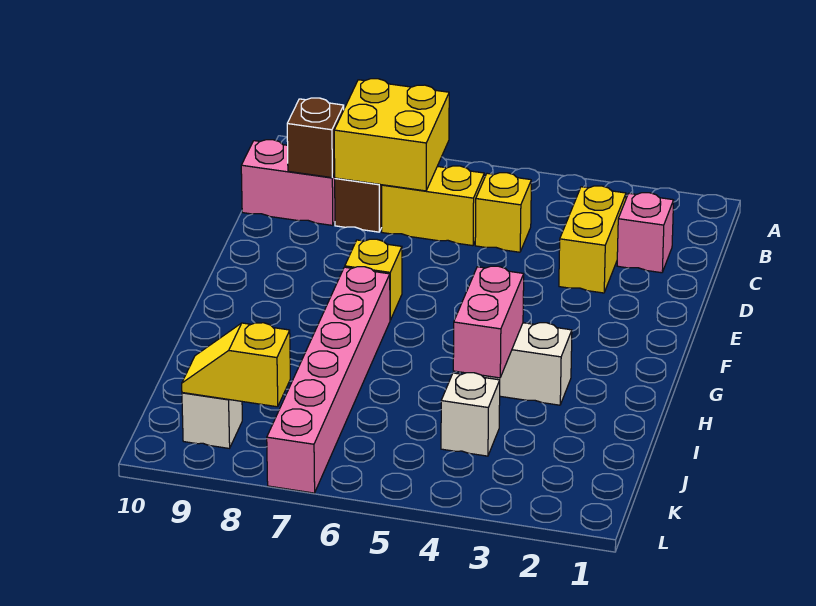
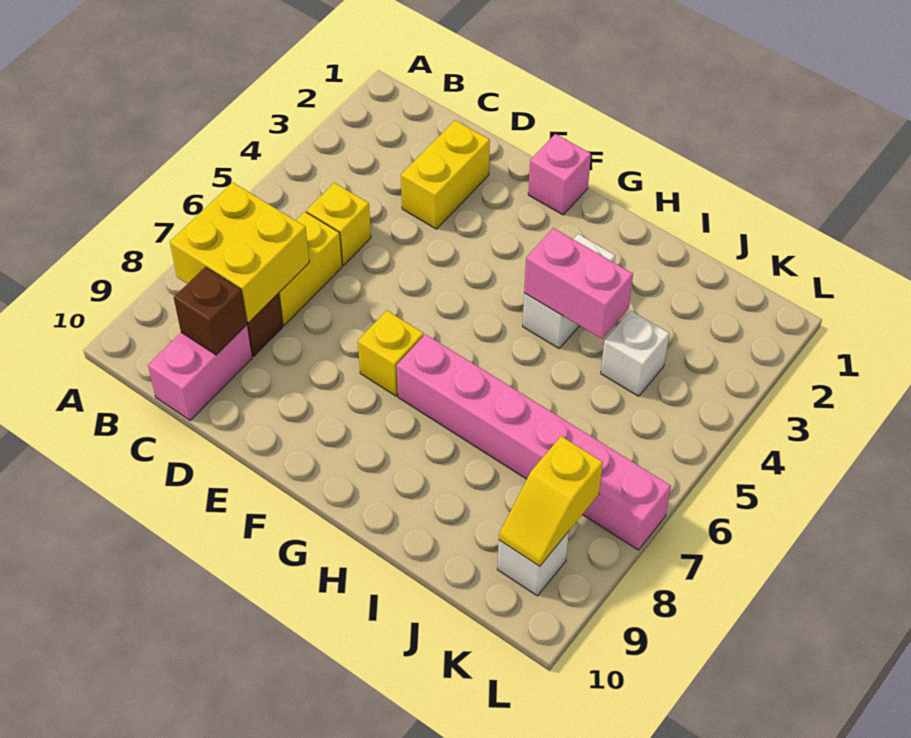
pink brick C2 level 1 -> pink brick F1 level 1
yellow brick C3:D3 level 1 -> yellow brick D2:D3 level 1

